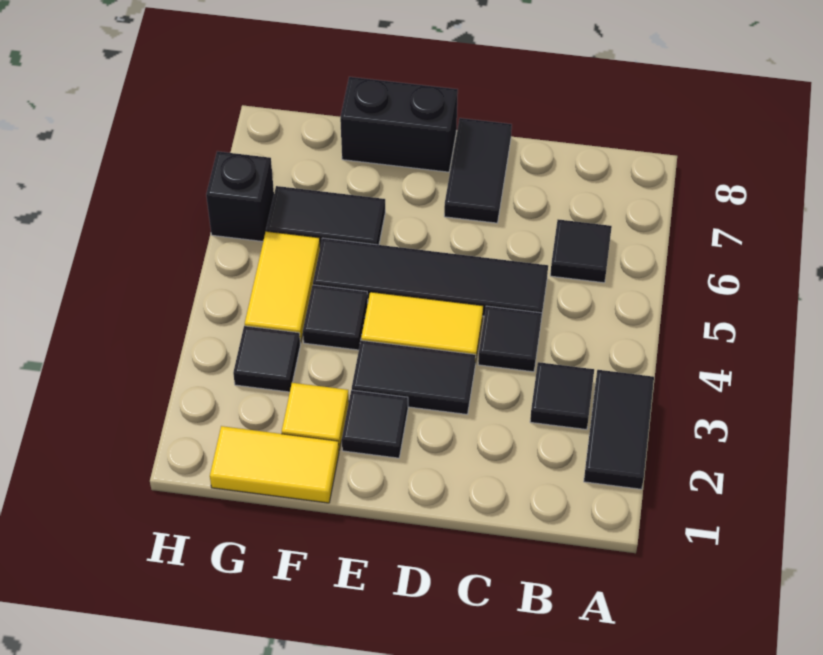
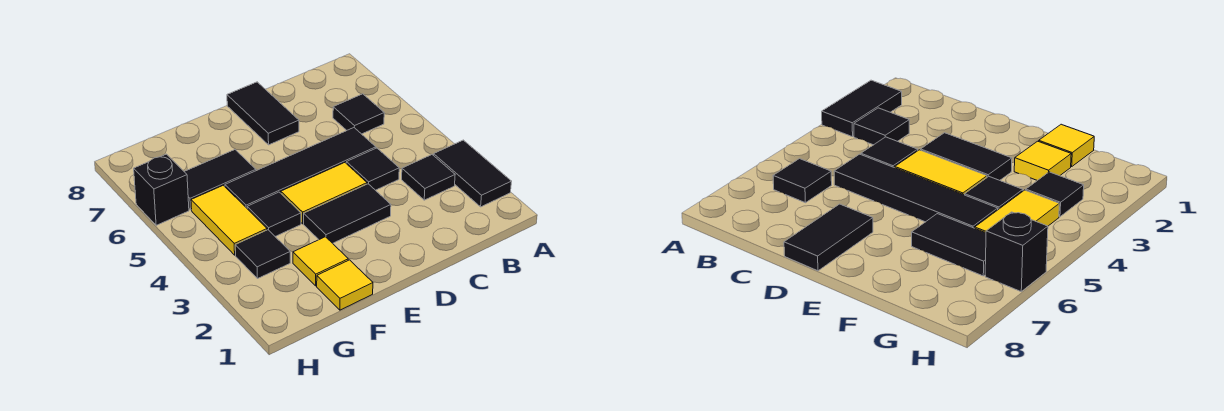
black tile E2 level 1 -> none
black brick E8:F8 level 1 -> none
yellow tile F1:G1 level 1 -> yellow tile F1 level 1

